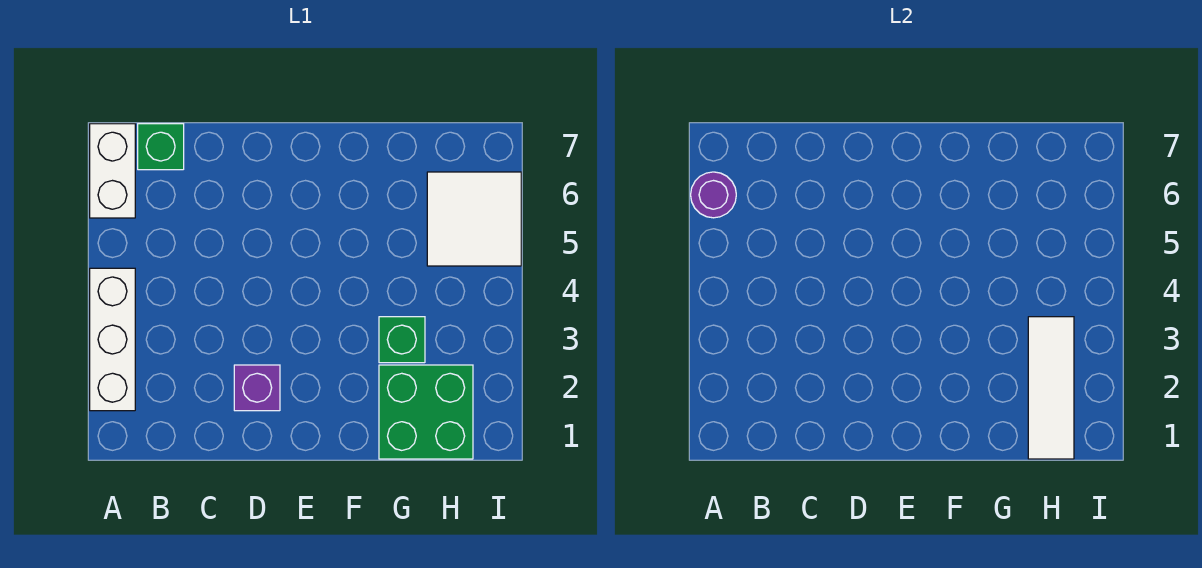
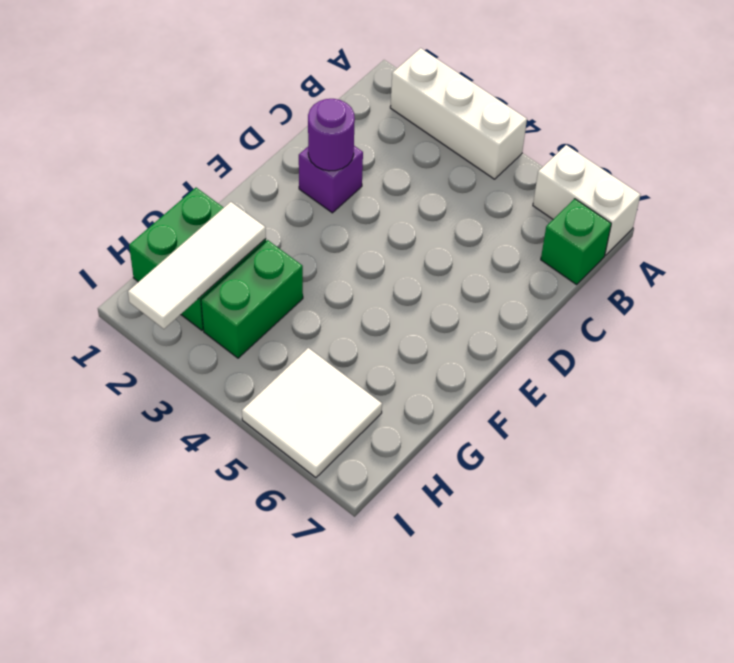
purple round brick A6 level 2 -> purple round brick D2 level 2
green brick G3 level 1 -> green brick G3:H3 level 1
white tile H1:H3 level 2 -> white tile G2:I2 level 2

